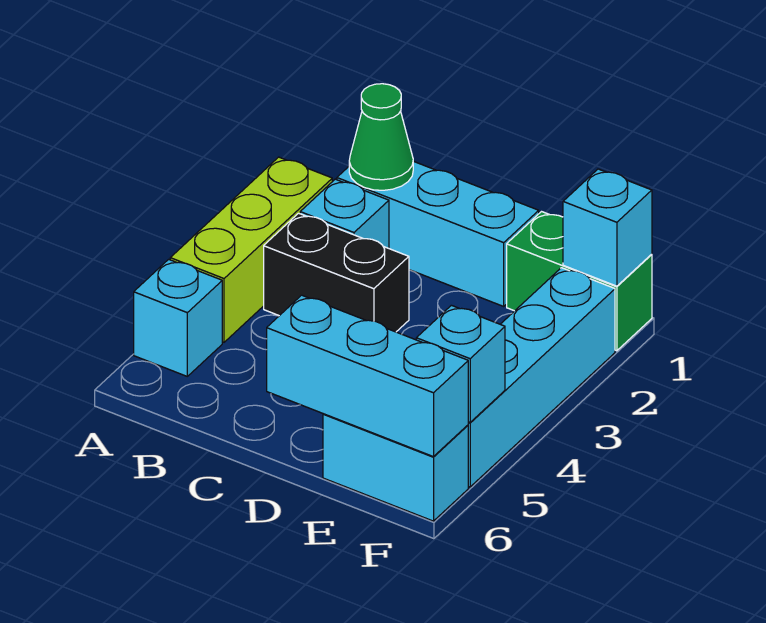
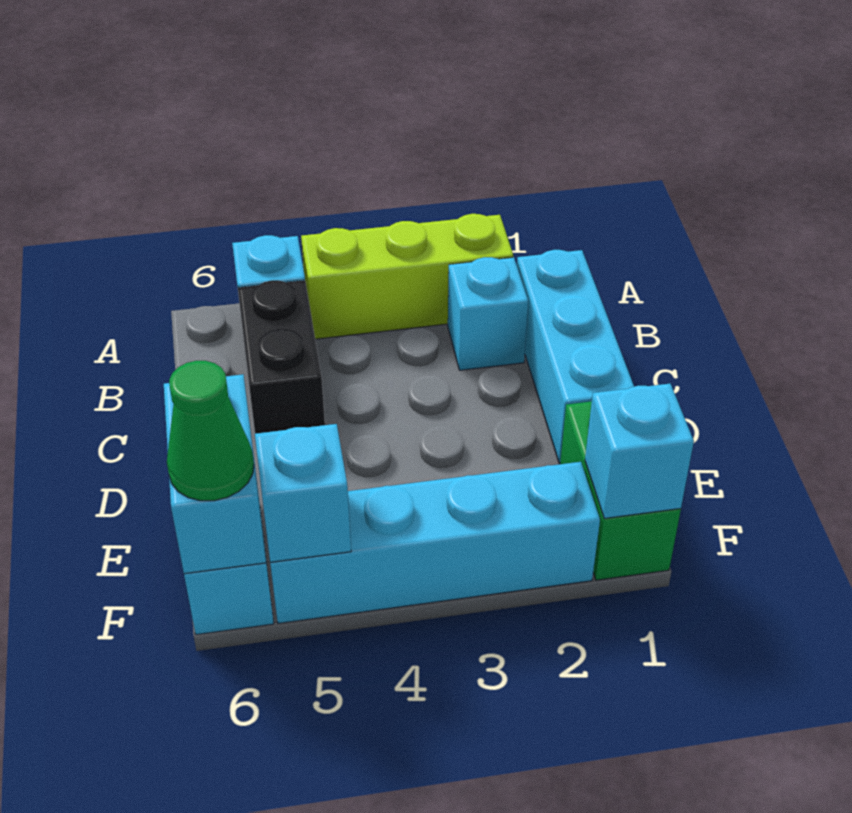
green cone B1 level 2 -> green cone F6 level 3
black brick B3:C3 level 1 -> black brick B5:C5 level 1
cyan brick D6:F6 level 2 -> cyan brick E6:F6 level 2

